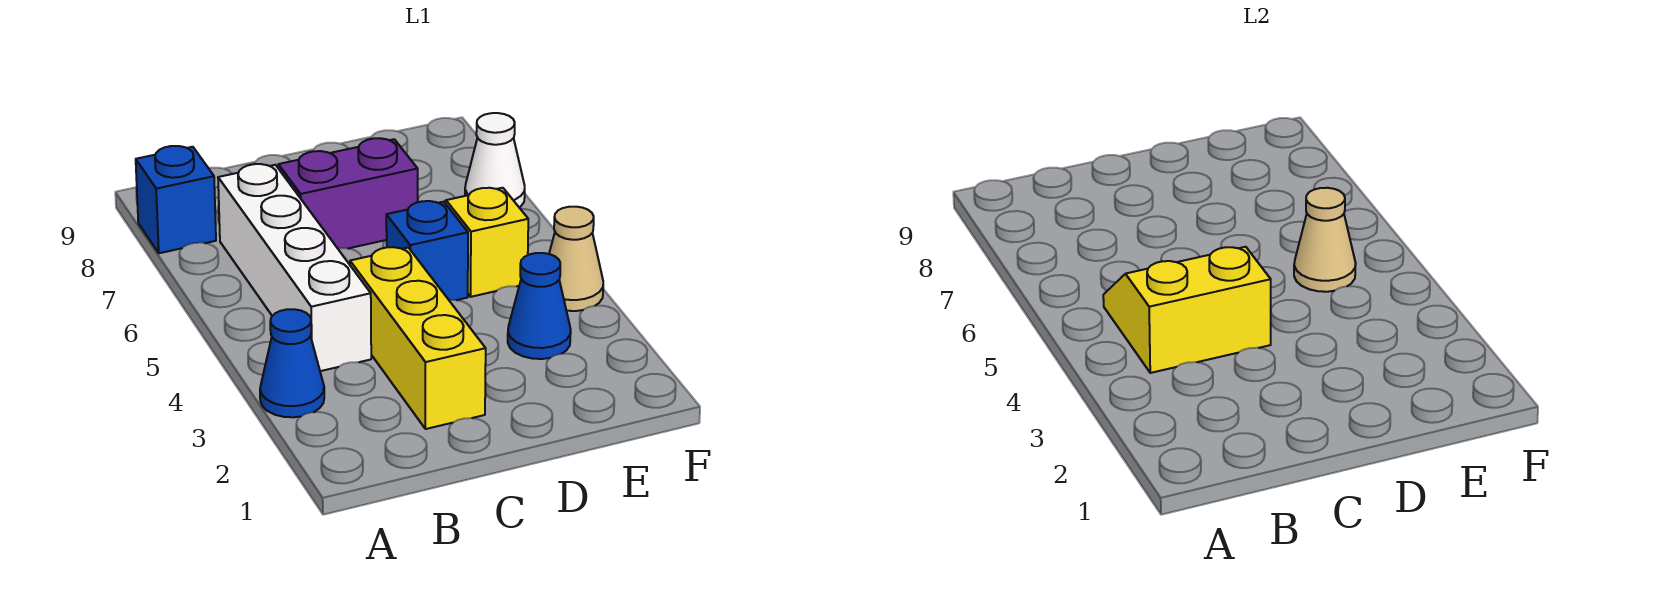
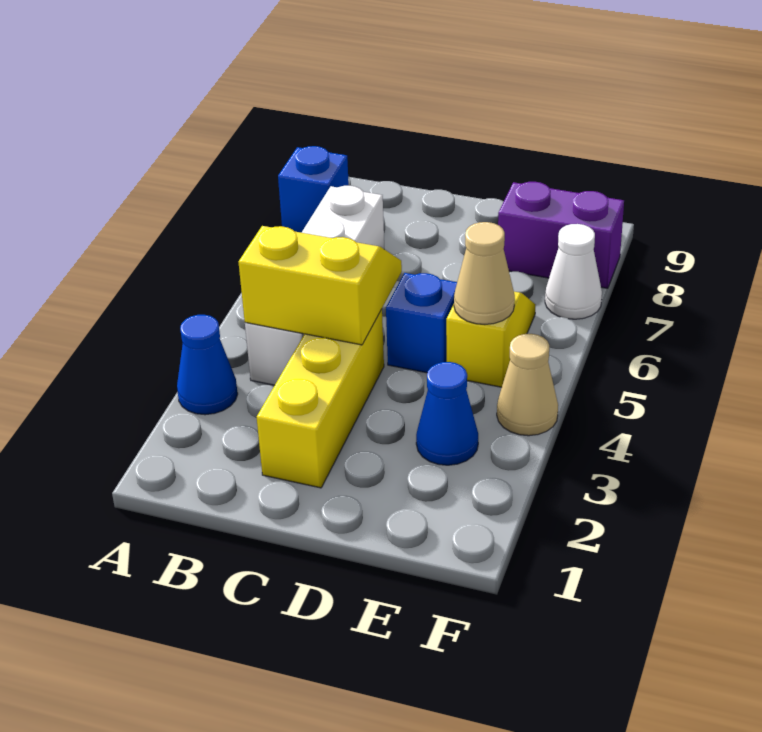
purple brick C7:D7 level 1 -> purple brick E8:F8 level 1

